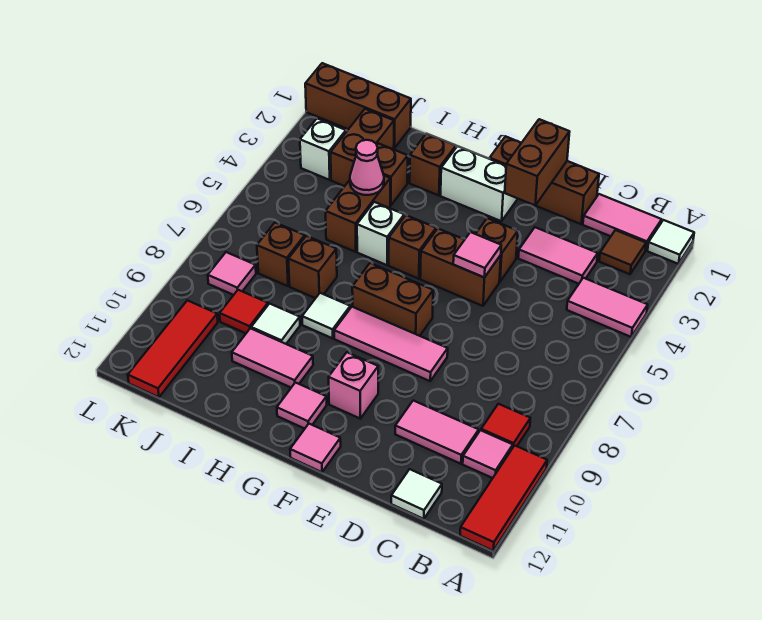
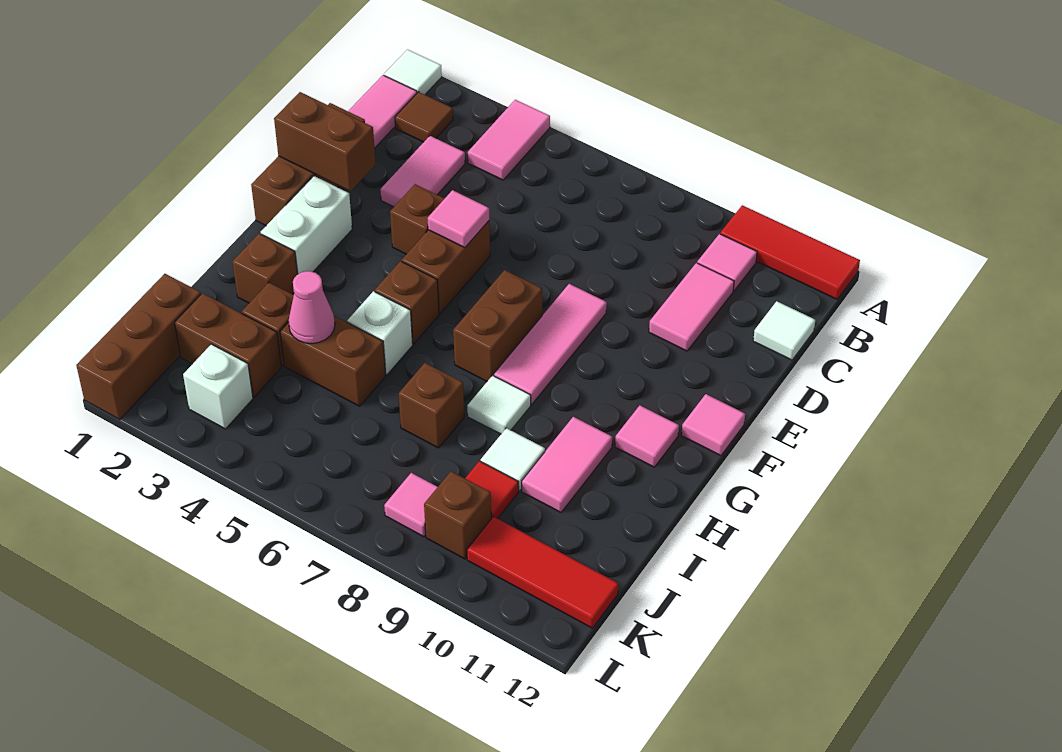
red tile B9 level 1 -> none
pink brick F10 level 1 -> none
brown brick J7 level 1 -> brown brick K9 level 1

